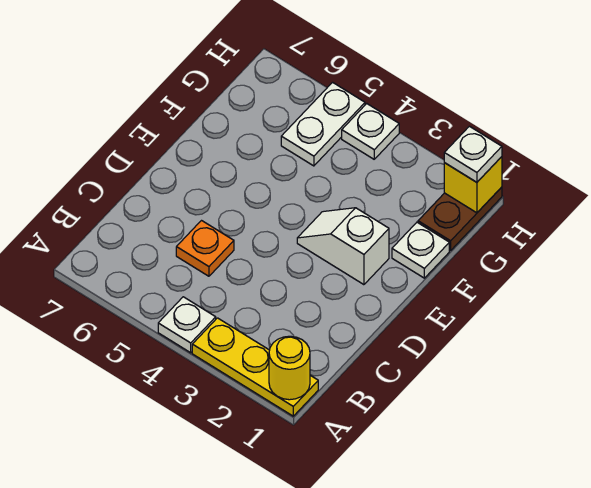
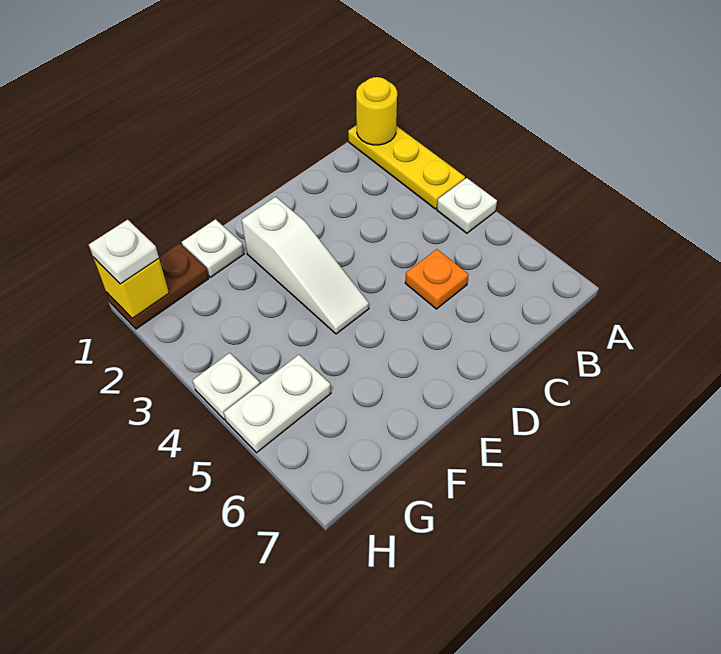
white slope E2:E3 level 1 top 2 -> white slope E2:E4 level 1 top 2

